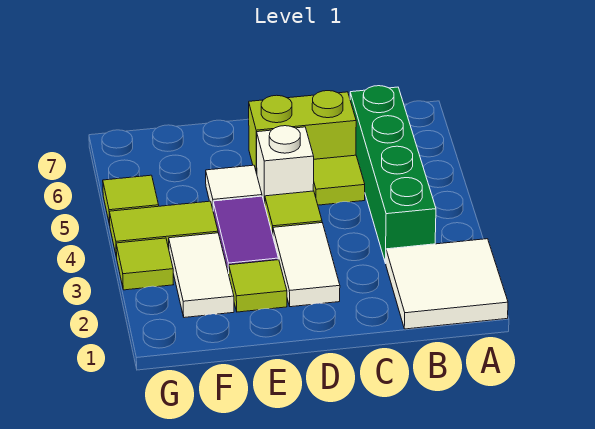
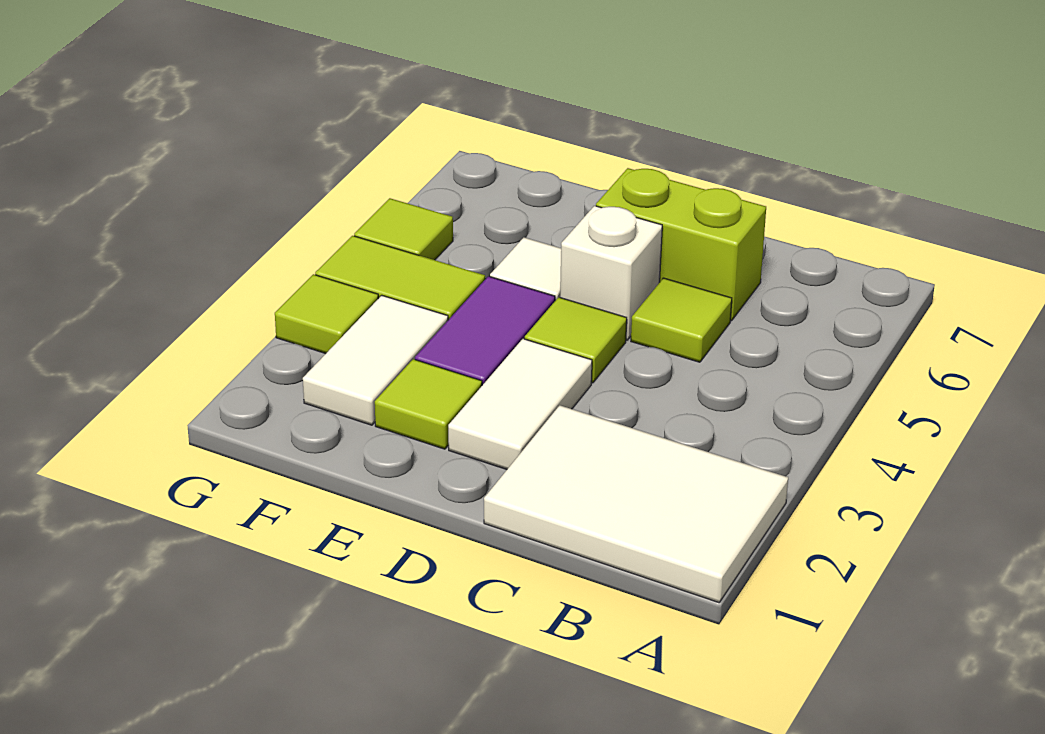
white tile A1:B2 level 1 -> white tile A1:C2 level 1
green brick B3:B6 level 1 -> none

